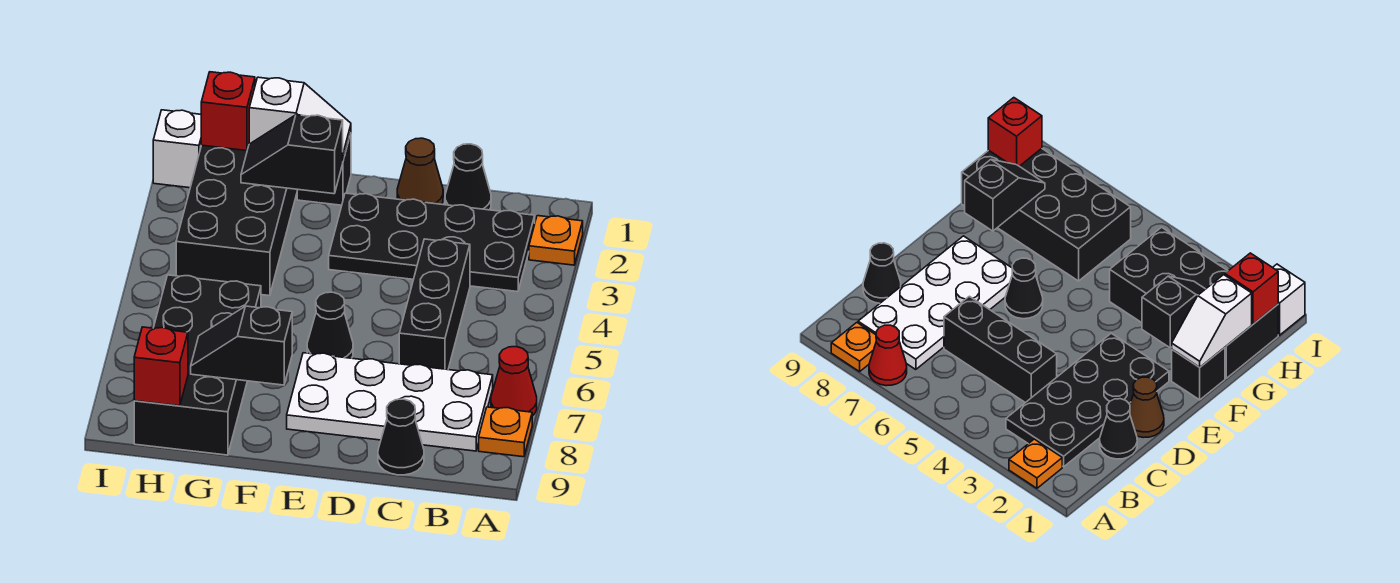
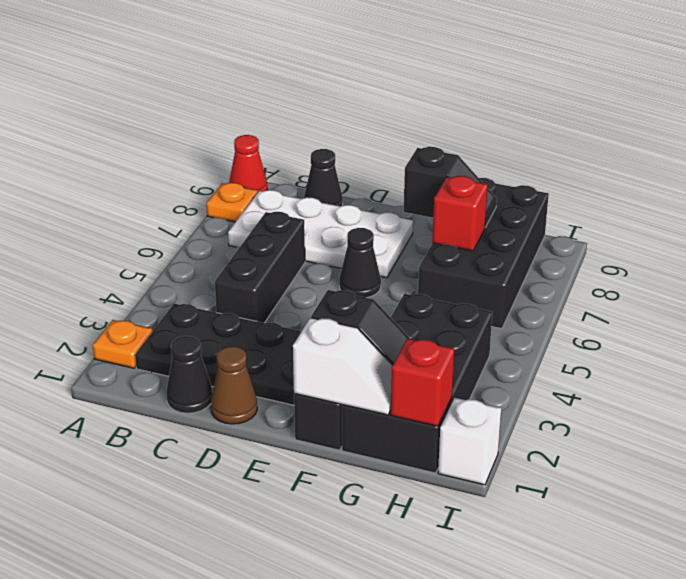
red cone A7 level 1 -> red cone A9 level 1
white slope F1:G1 level 2 top G -> white slope F1:G1 level 2 top F
red brick H9 level 2 -> red brick G7 level 2

